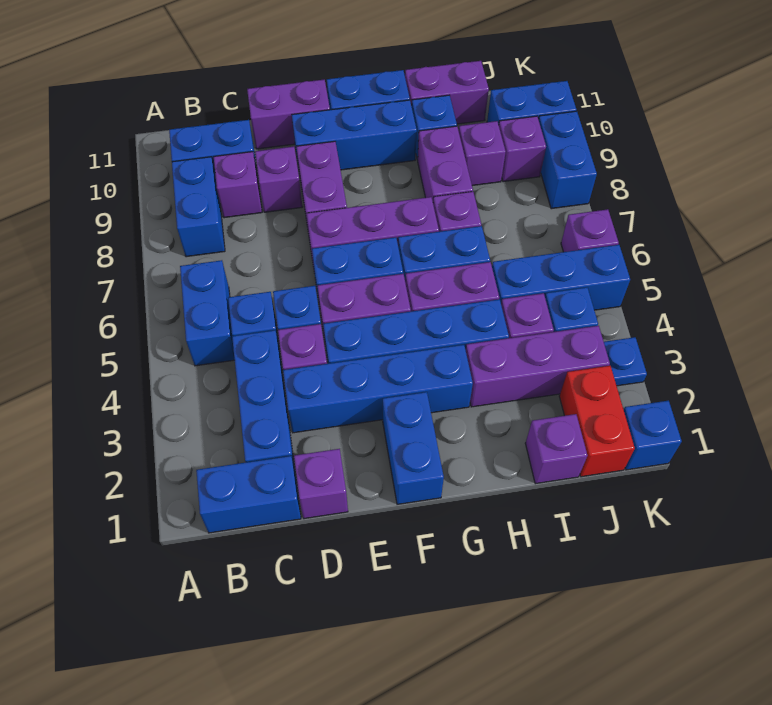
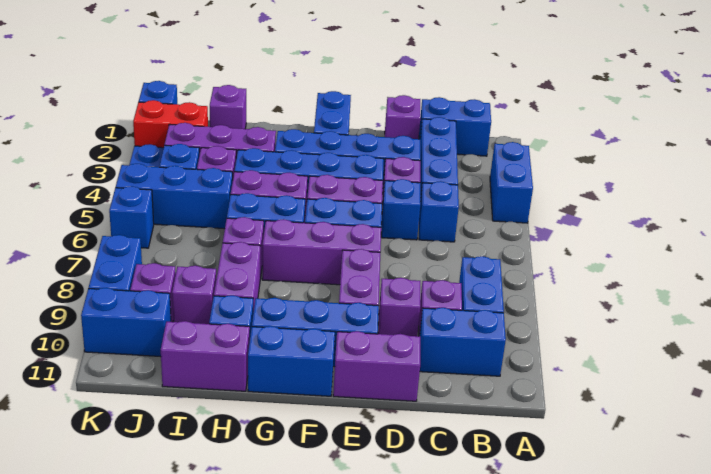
blue brick B5:B6 level 1 -> blue brick A3:A4 level 1
red brick J1:J2 level 1 -> red brick J2:K2 level 1
purple brick K6 level 1 -> blue brick K6 level 1

